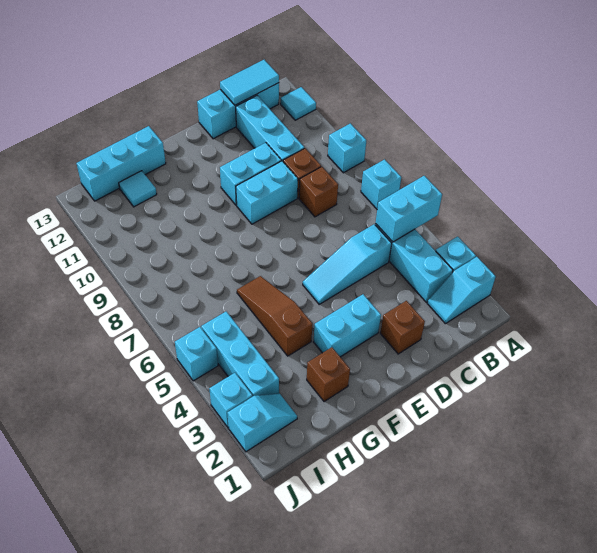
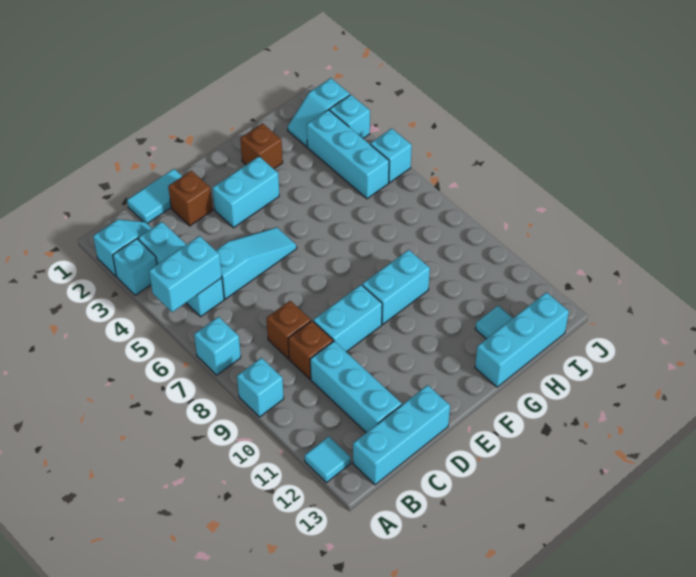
cyan tile B13:C13 level 2 -> cyan tile C1:D1 level 1
cyan brick D10:E10 level 1 -> cyan brick F9:G9 level 1
brown slope G4:G6 level 1 top 4 -> none

